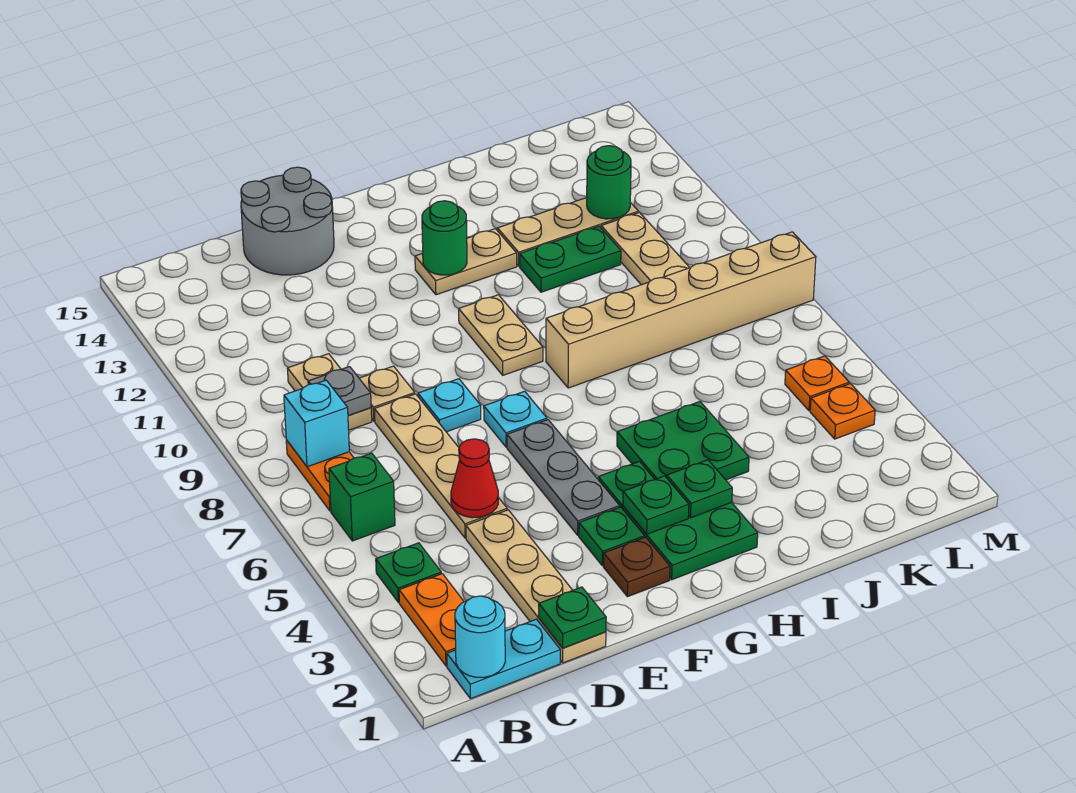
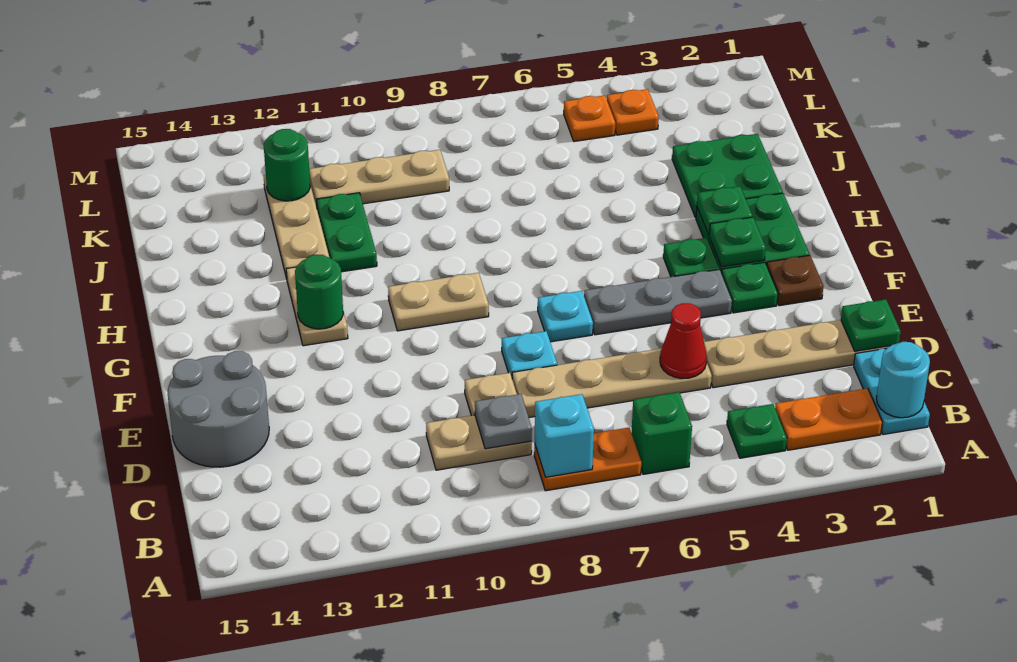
green plate H4:I5 level 1 -> green plate I2:J3 level 1
tan brick H8:M8 level 1 -> none

